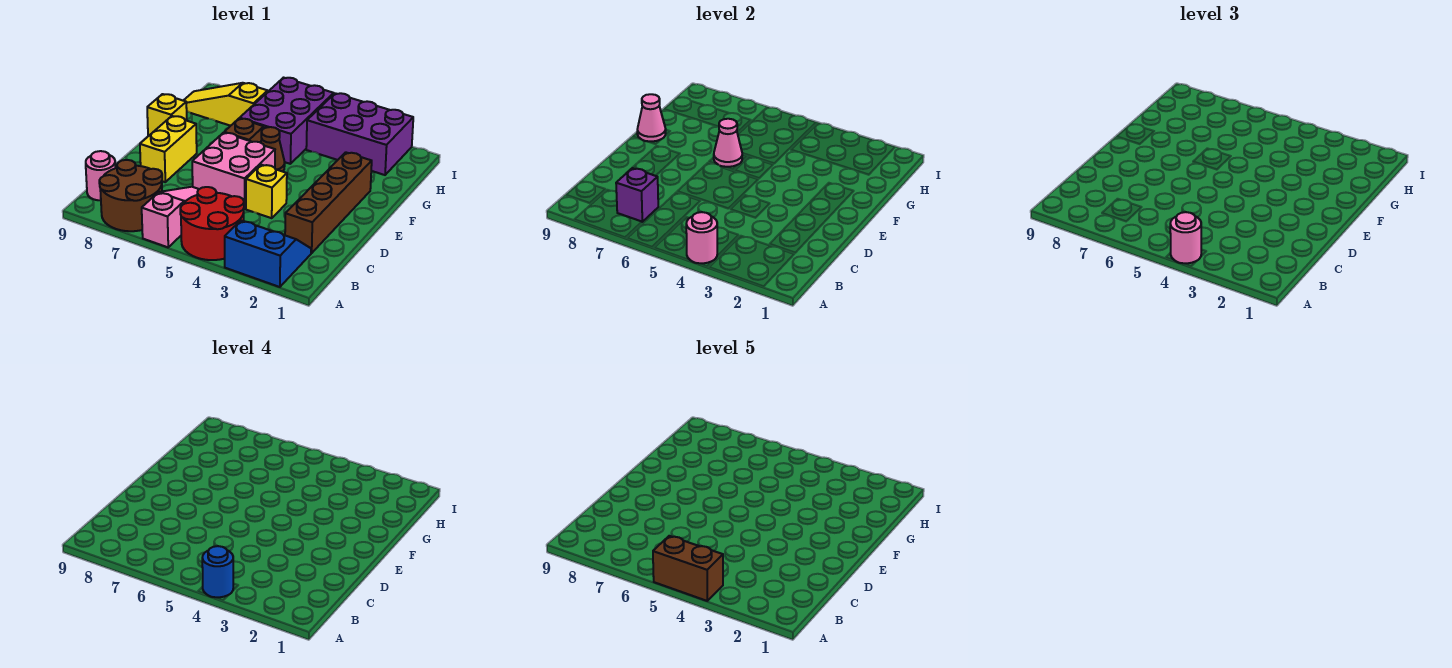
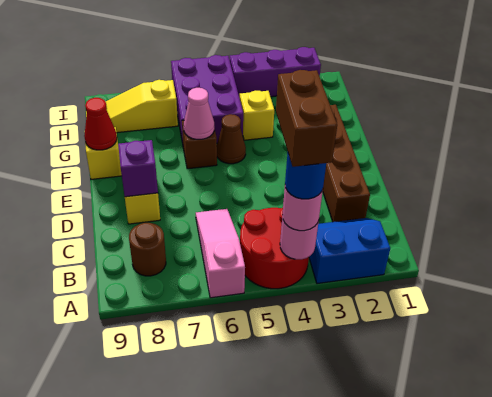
brown brick A4:A5 level 5 -> brown brick A4:B4 level 5
brown round brick A7:B8 level 1 -> brown round brick B8 level 1
purple brick B7 level 2 -> purple brick D8 level 2
pink round brick B9 level 1 -> none
yellow brick D4 level 1 -> yellow brick G4 level 1
pink brick D5:E6 level 1 -> none
pink cone F9 level 2 -> red cone F9 level 2
purple brick H2:I4 level 1 -> purple brick I2:I4 level 1

